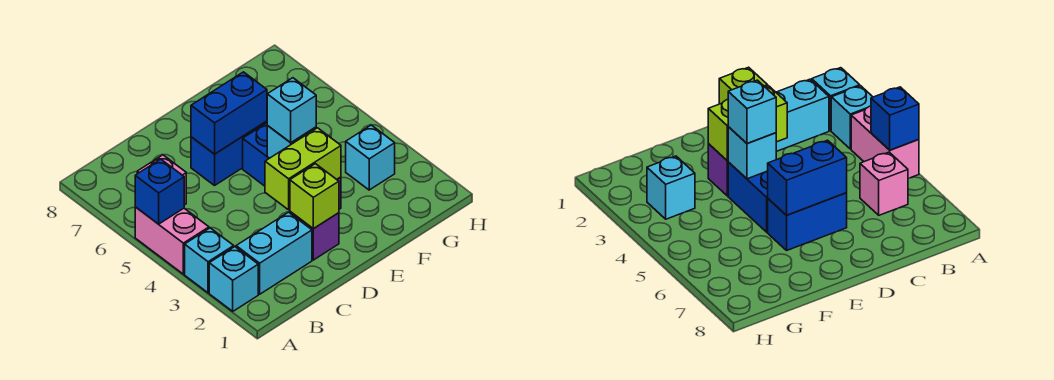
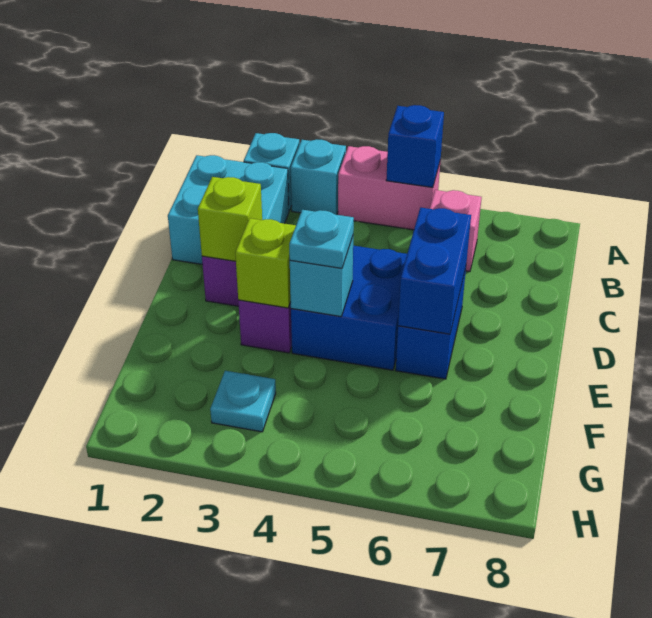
cyan brick B2:C2 level 1 -> cyan brick B1:C2 level 1
lime brick D3:E3 level 2 -> lime brick E3 level 2
blue brick E4:E5 level 1 -> blue brick D4:E5 level 1
cyan brick E4 level 3 -> cyan plate E4 level 3
cyan brick G3 level 1 -> cyan plate G3 level 1

